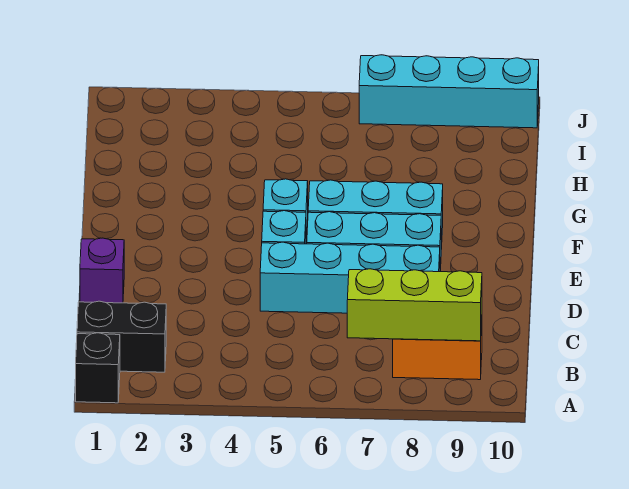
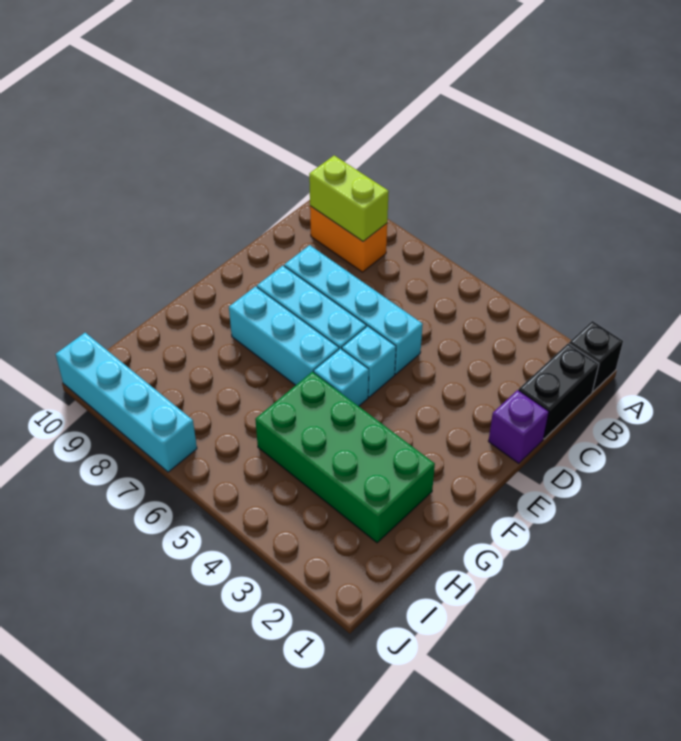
black brick B1:B2 level 1 -> black brick B1:C1 level 1
lime brick B7:B9 level 2 -> lime brick B8:B9 level 2
none -> green brick G2:H5 level 1

